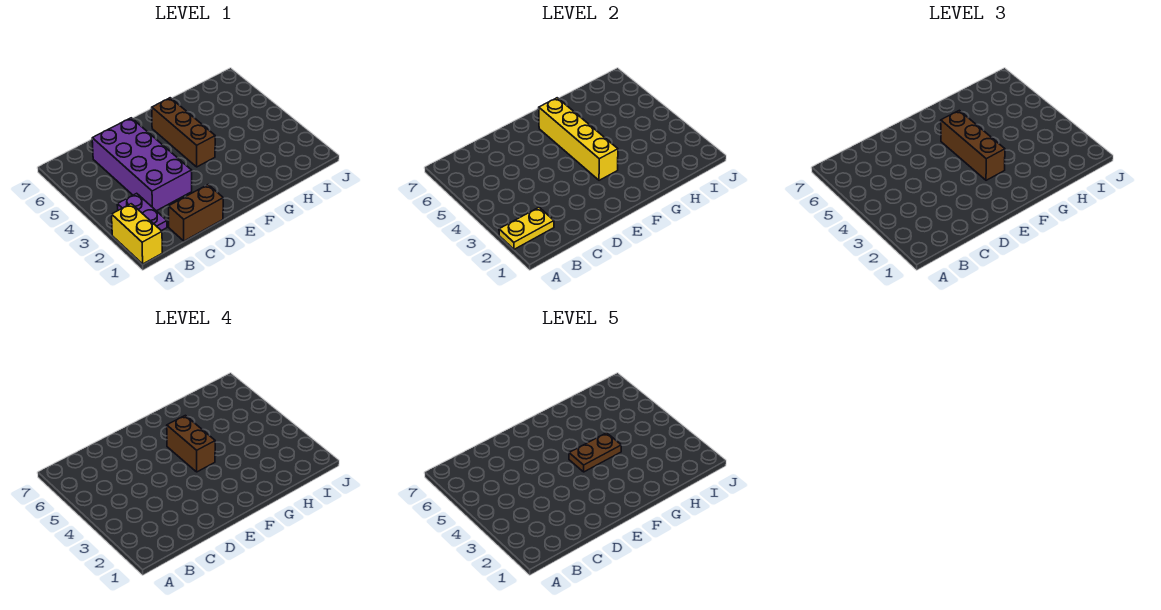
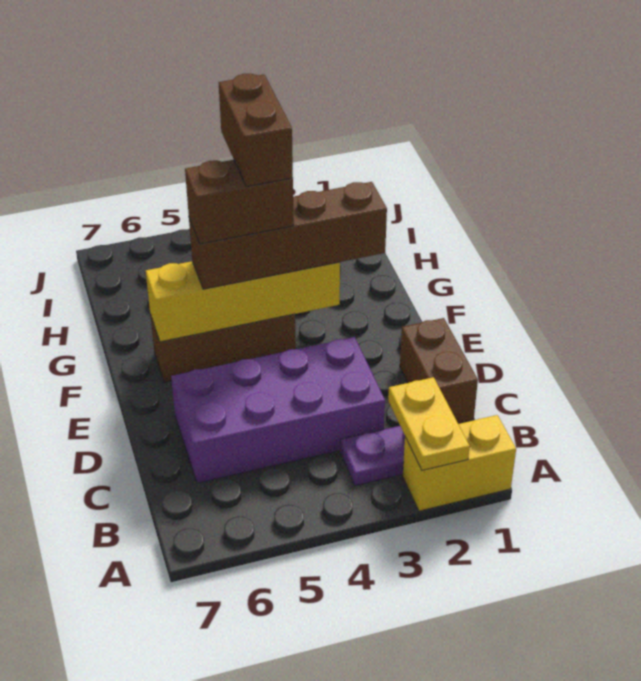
brown brick F3:F5 level 3 -> brown brick F2:F5 level 3
brown plate F4:G4 level 5 -> brown brick F4:G4 level 5

